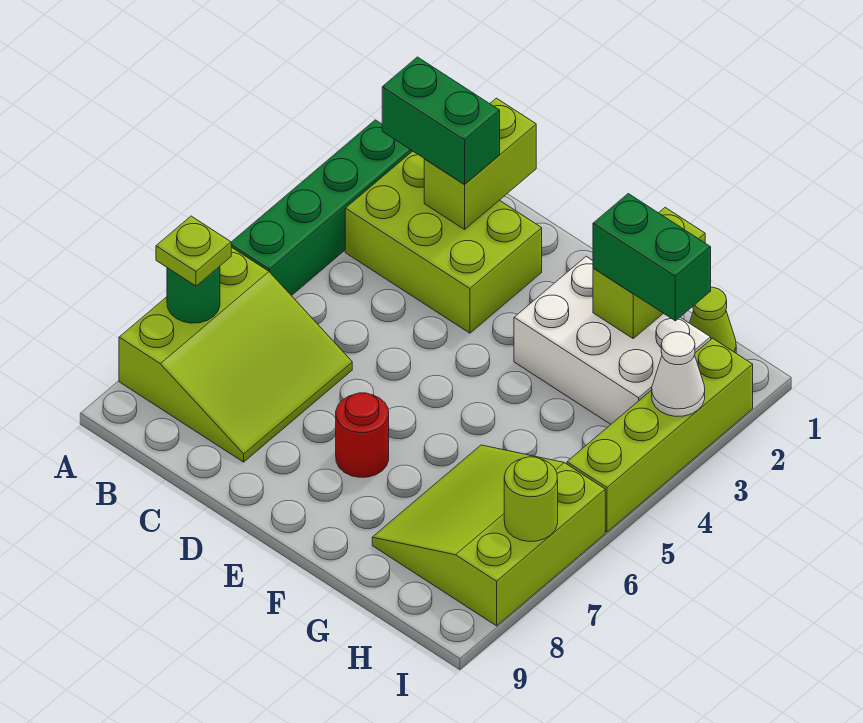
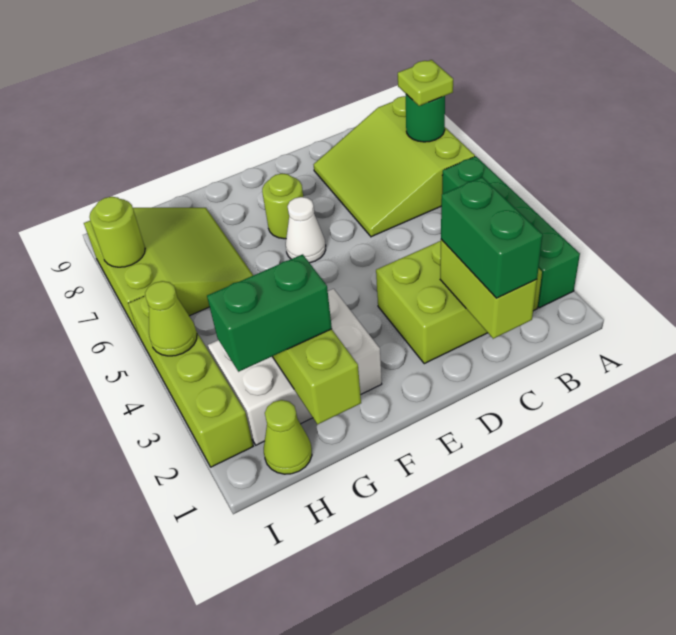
green brick B2:C2 level 3 -> green brick C1:C2 level 3
red round brick E7 level 1 -> lime round brick E7 level 1
white cone I3 level 2 -> white cone E6 level 1
none -> lime cone I4 level 2

